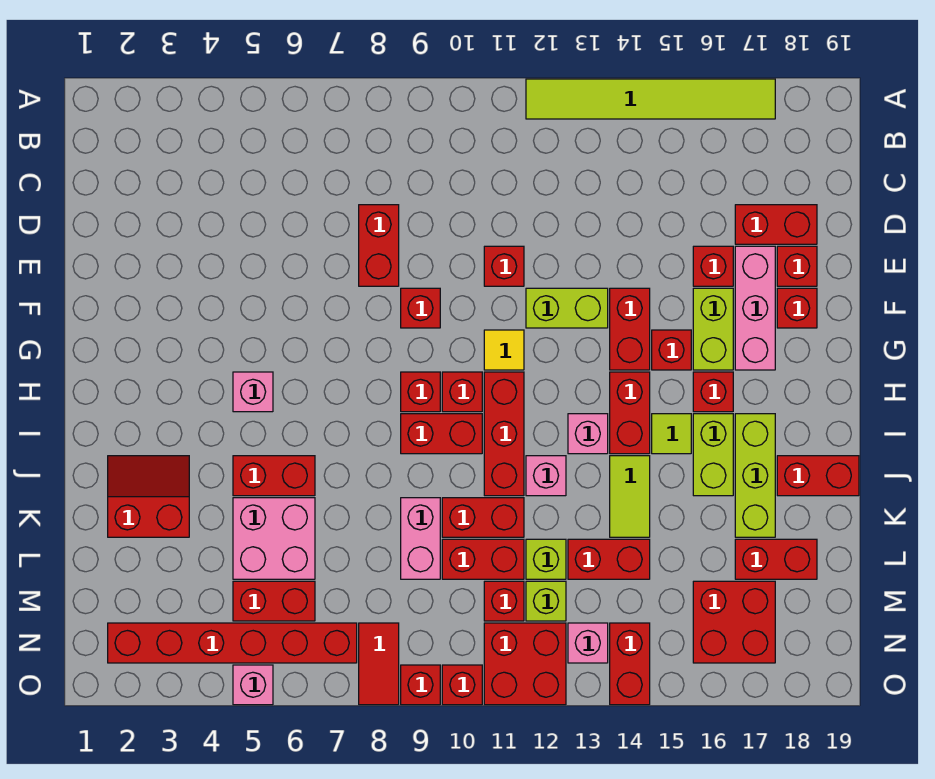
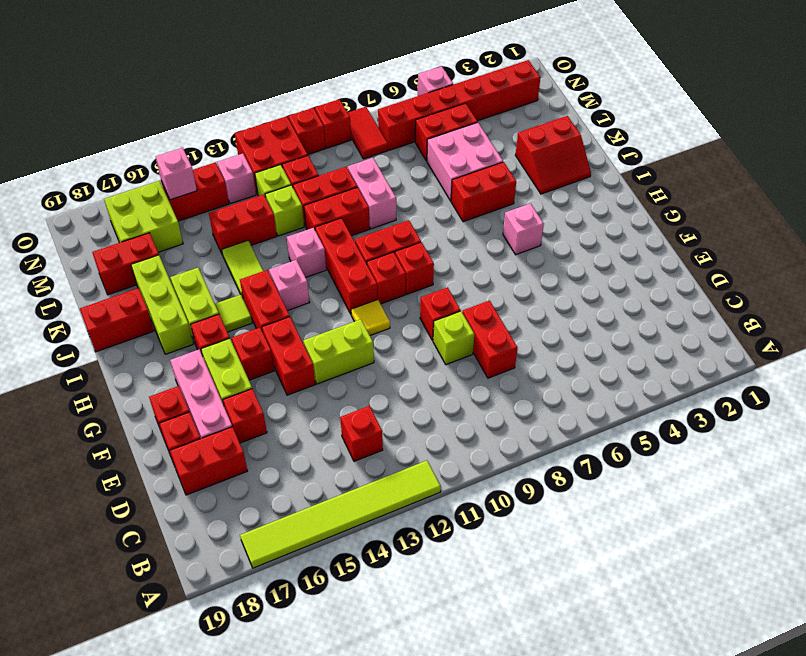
none -> lime brick E9 level 1
red brick E11 level 1 -> red brick C13 level 1
red brick M16:N17 level 1 -> lime brick M16:N17 level 1
red brick N14:O14 level 1 -> red brick N14:N15 level 1
none -> pink brick N15 level 2

